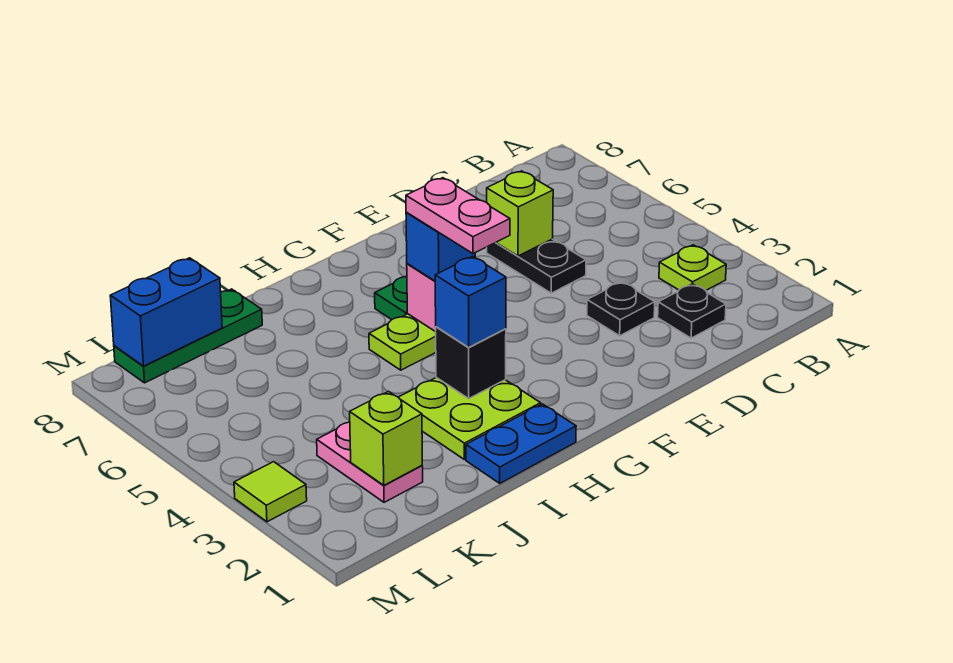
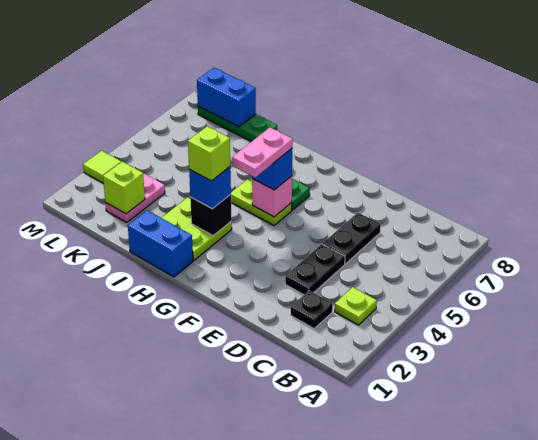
black plate D3 level 1 -> black plate D3:D4 level 1
lime brick D6 level 2 -> lime brick H3 level 4
blue plate H1:I1 level 1 -> blue brick H1:I1 level 1

